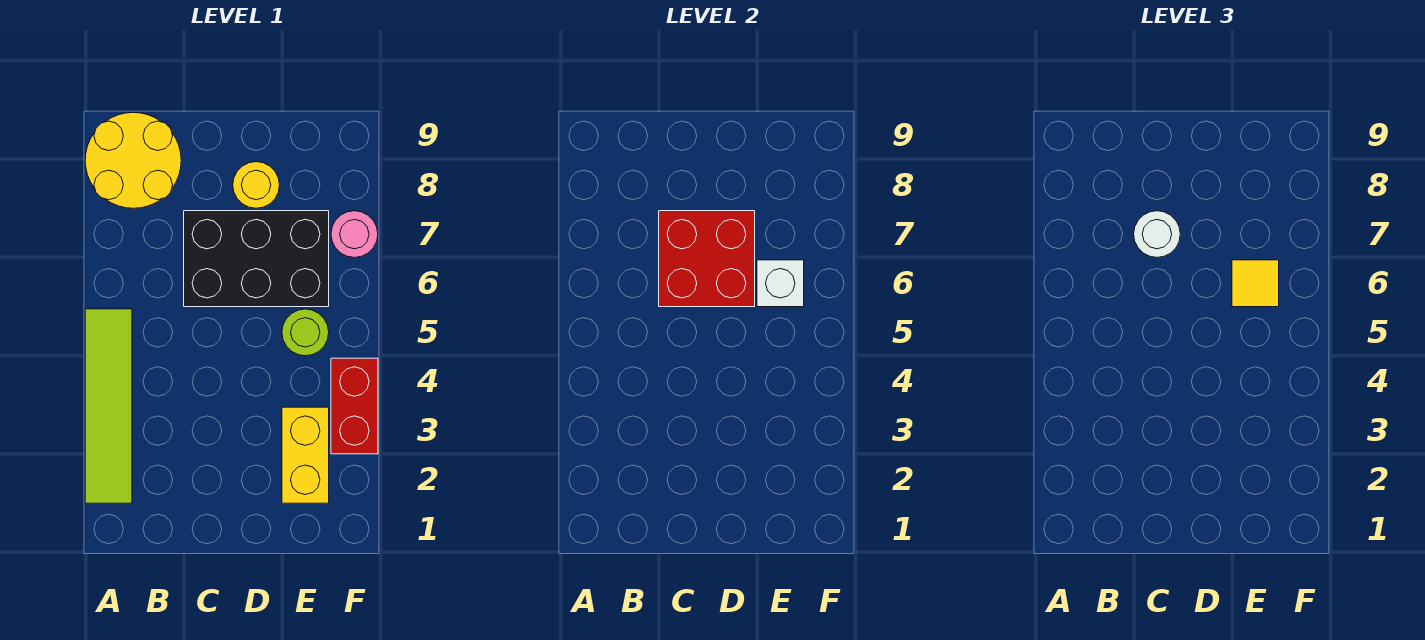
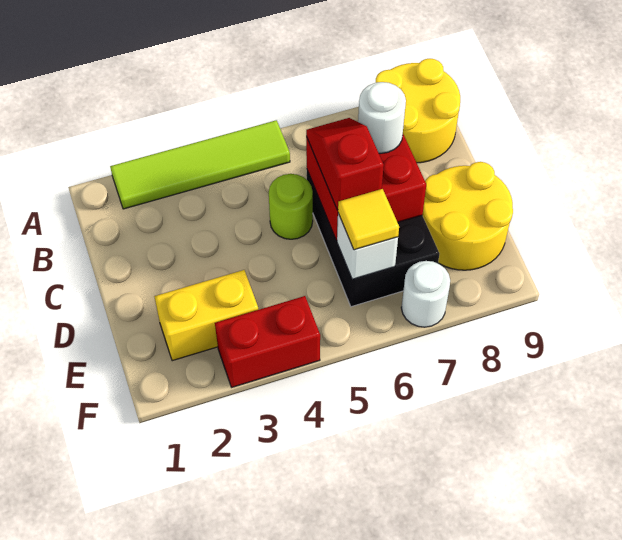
none -> red slope C6:D6 level 3 top D
yellow round brick D8 level 1 -> yellow round brick D8:E9 level 1
lime round brick E5 level 1 -> lime round brick C5 level 1
pink round brick F7 level 1 -> white round brick F7 level 1

